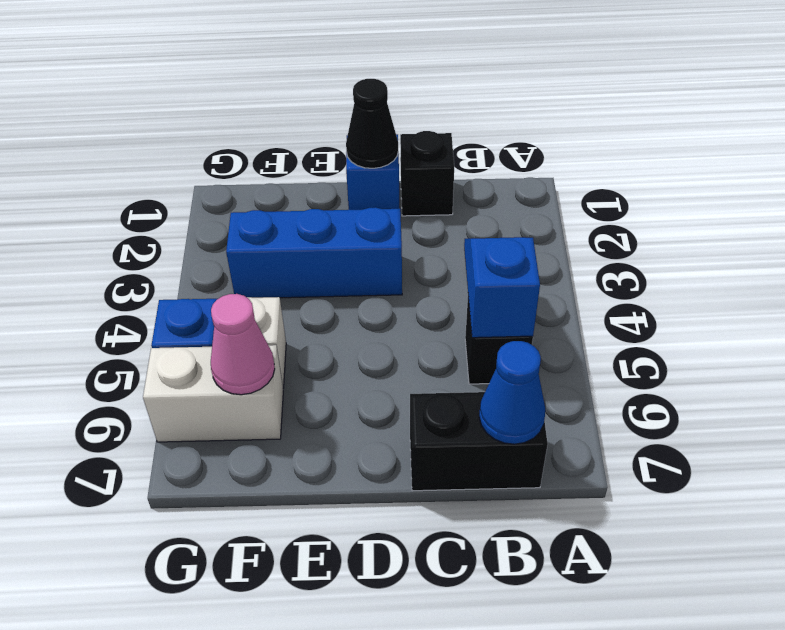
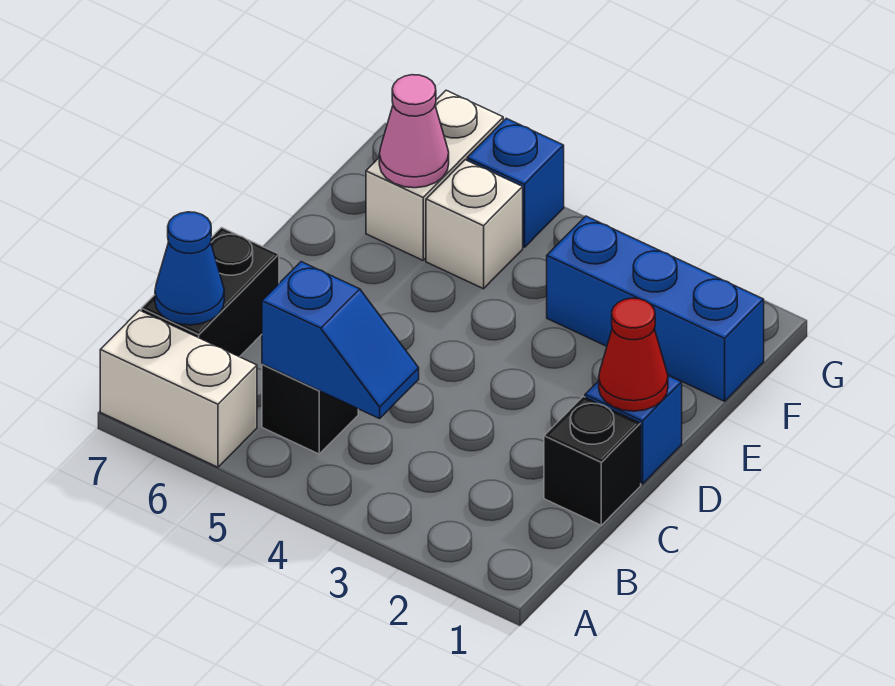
none -> white brick A6:A7 level 1
black cone D1 level 2 -> red cone D1 level 2
blue brick D3:F3 level 1 -> blue brick F1:F3 level 1

